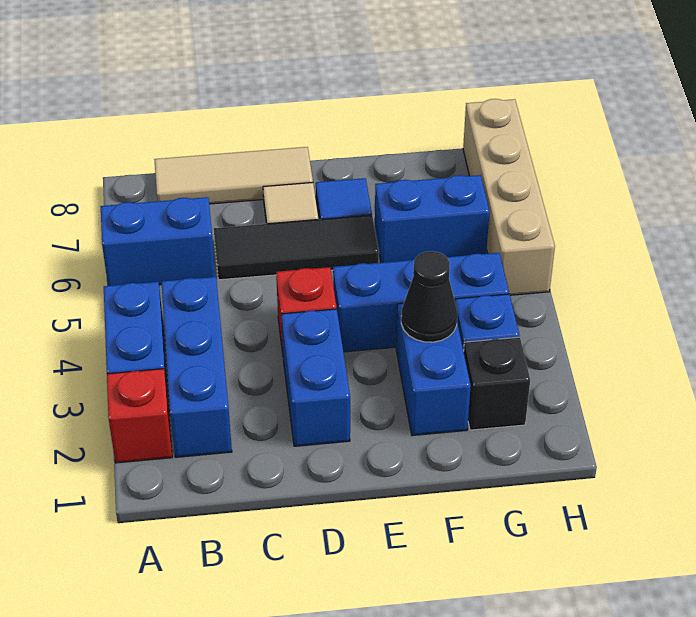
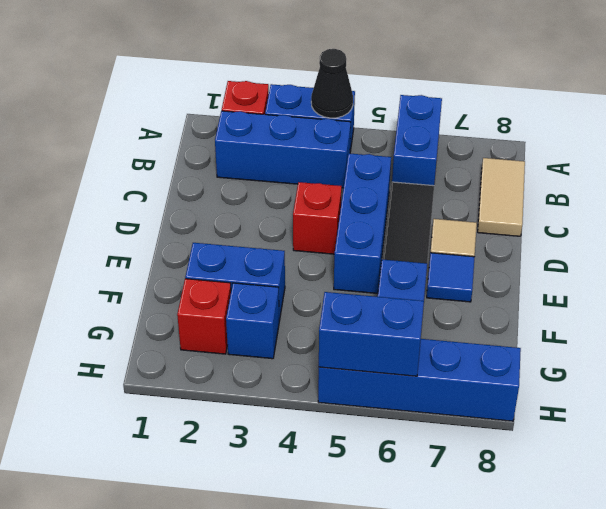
tan tile B8:D8 level 1 -> tan tile B8:C8 level 1
blue brick D2:D3 level 1 -> blue brick H5:H6 level 2
blue brick E4:G4 level 1 -> blue brick C5:E5 level 1
black cone F3 level 2 -> black cone A4 level 2
black brick G2 level 1 -> red brick G2 level 1
tan brick H5:H8 level 1 -> blue brick H5:H8 level 1

